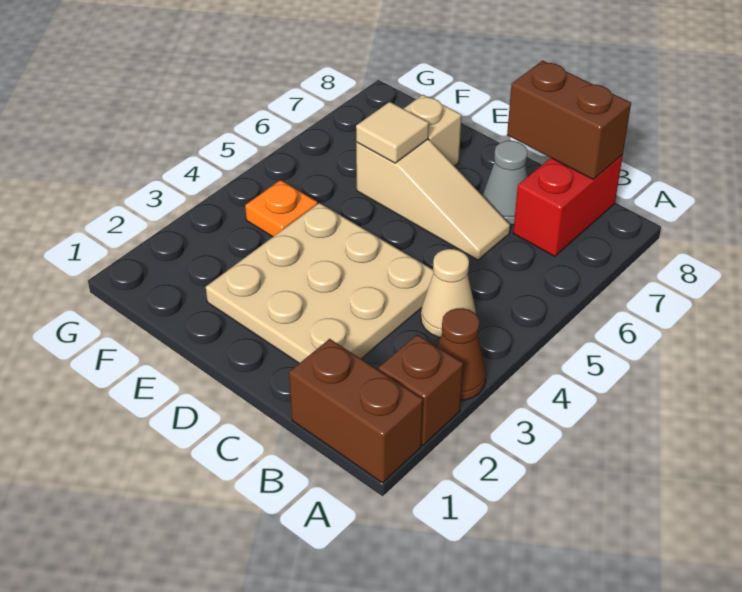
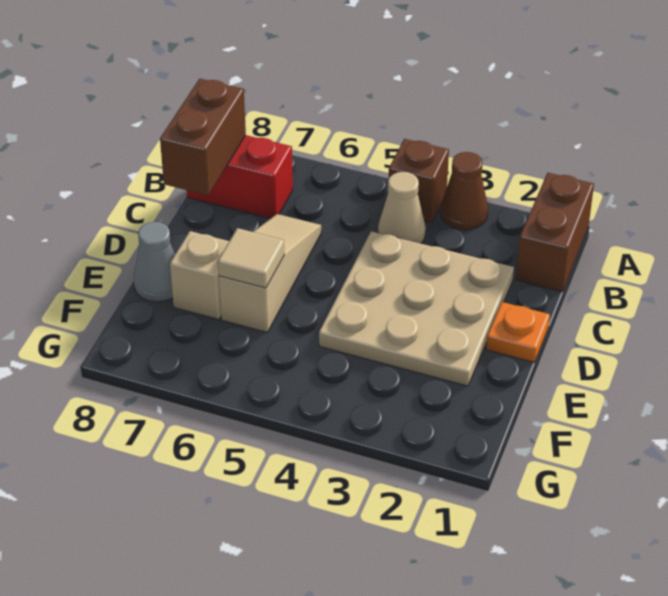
brown brick A2 level 1 -> brown brick A4 level 1
grey cone C7 level 1 -> grey cone E8 level 1
orange plate F4 level 1 -> orange plate D1 level 1

